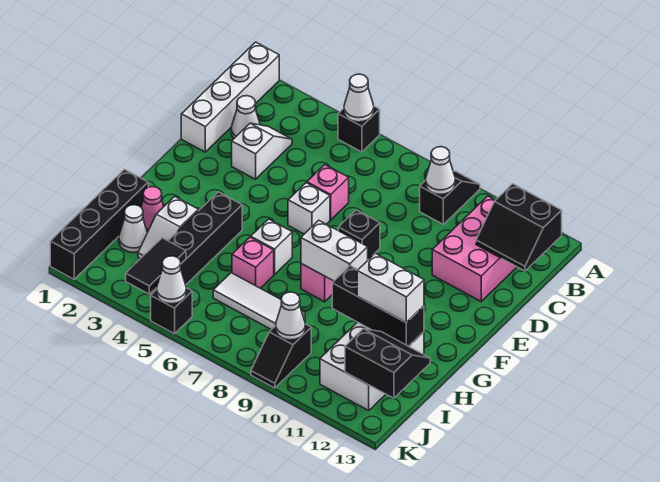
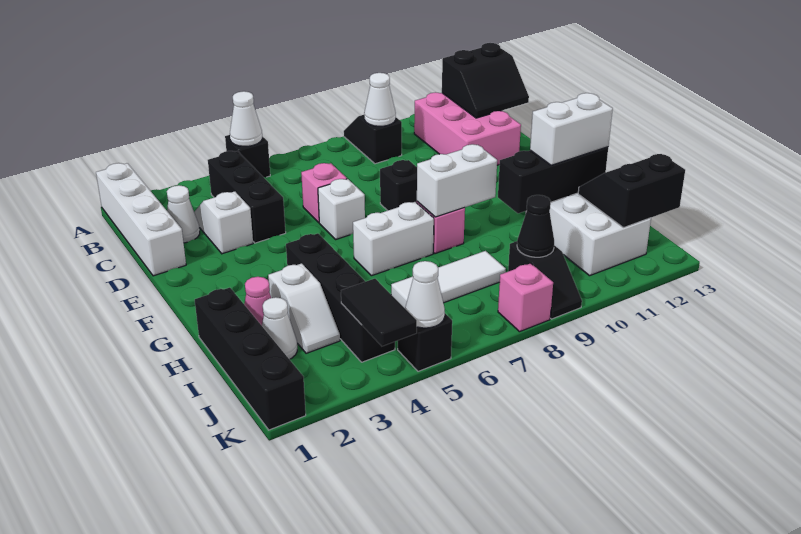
none -> black brick B4:D4 level 1
white brick G6 level 1 -> white brick G6:G7 level 1
pink brick H6 level 1 -> pink brick K8 level 1
white cone J9 level 2 -> black cone J9 level 2

